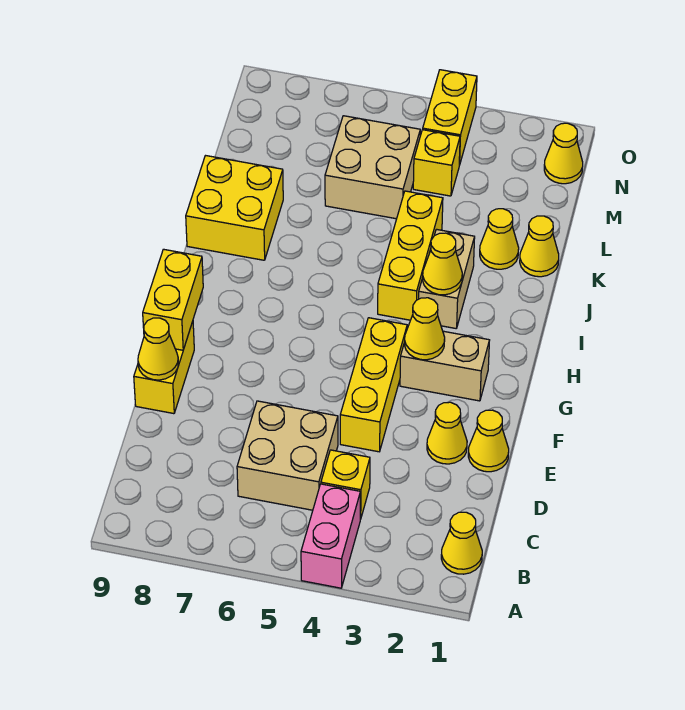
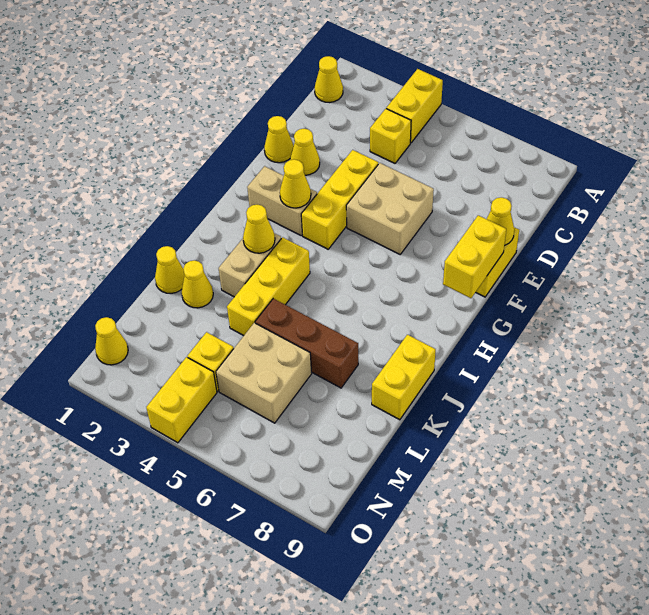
pink brick A4:B4 level 1 -> yellow brick A4:B4 level 1
tan brick C5:D6 level 1 -> tan brick E5:F6 level 1
yellow brick J8:K9 level 1 -> yellow brick J9:K9 level 1
none -> brown brick K5:K7 level 1

